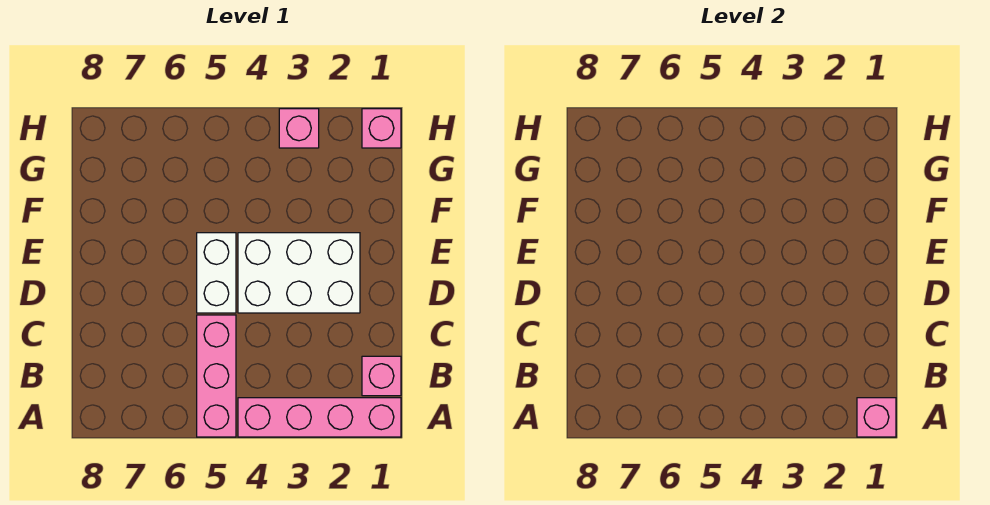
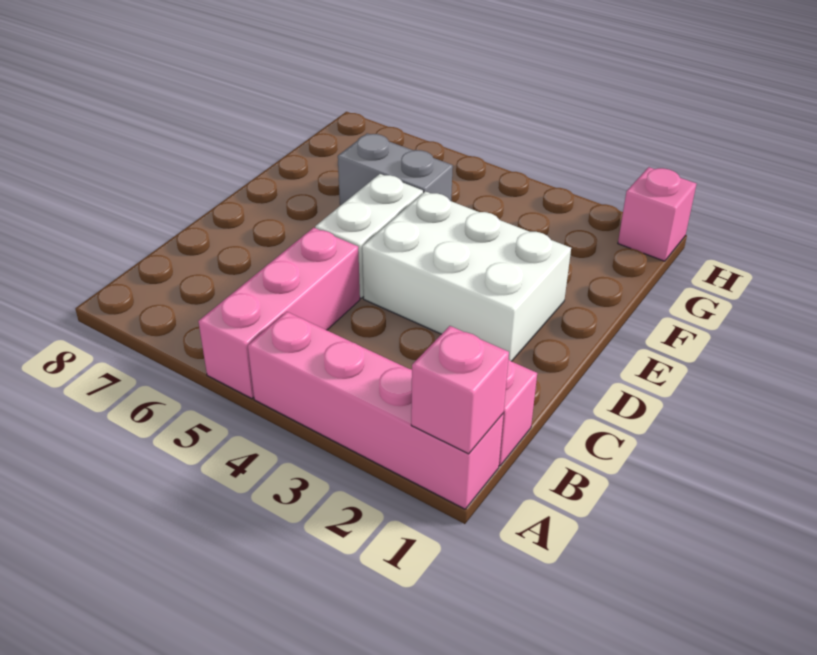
none -> grey brick F5:F6 level 1
pink brick H3 level 1 -> none

